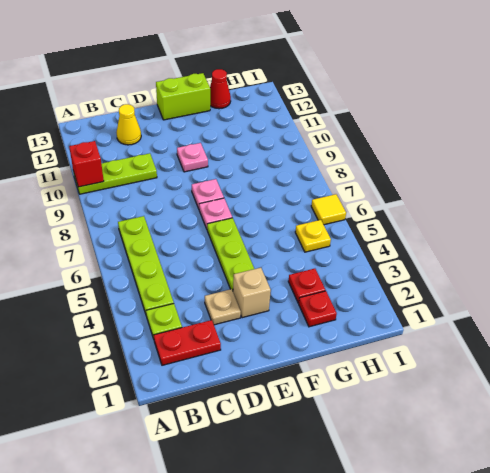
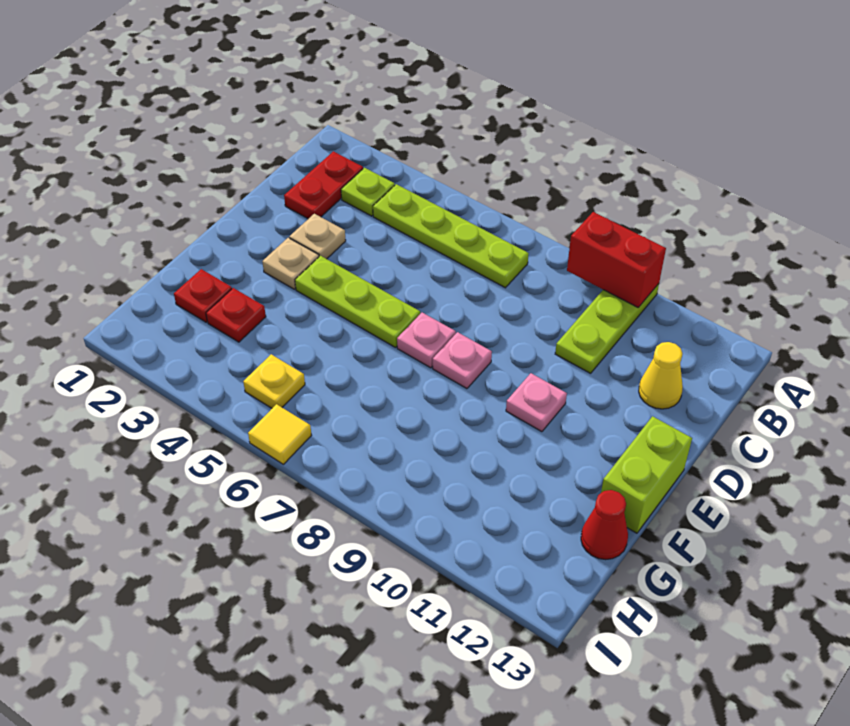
red brick A10 level 2 -> red brick A9:A10 level 2
tan brick E3 level 1 -> tan plate E3 level 1

